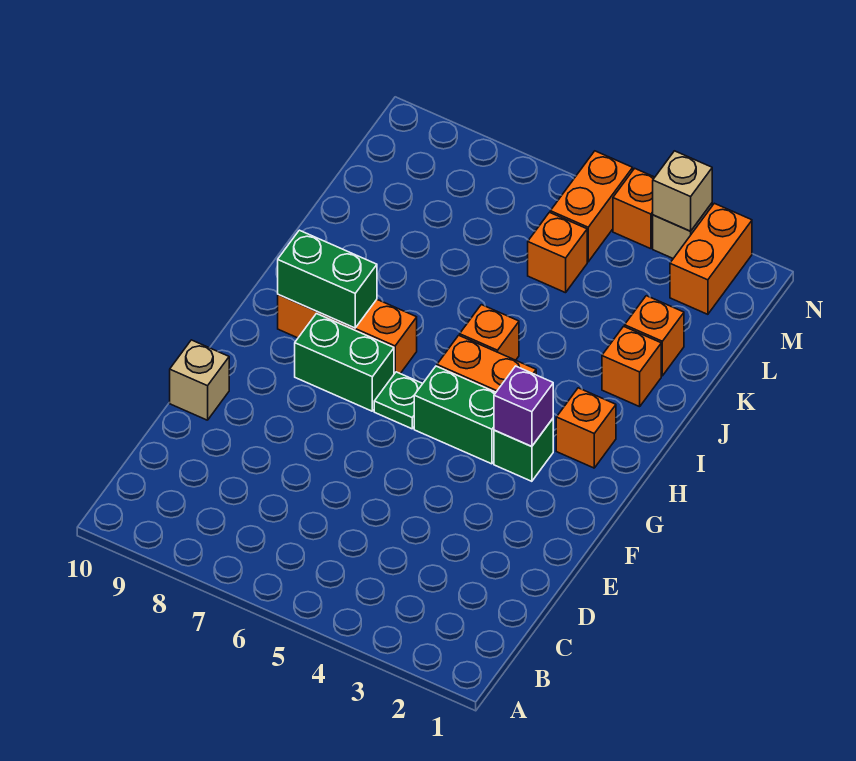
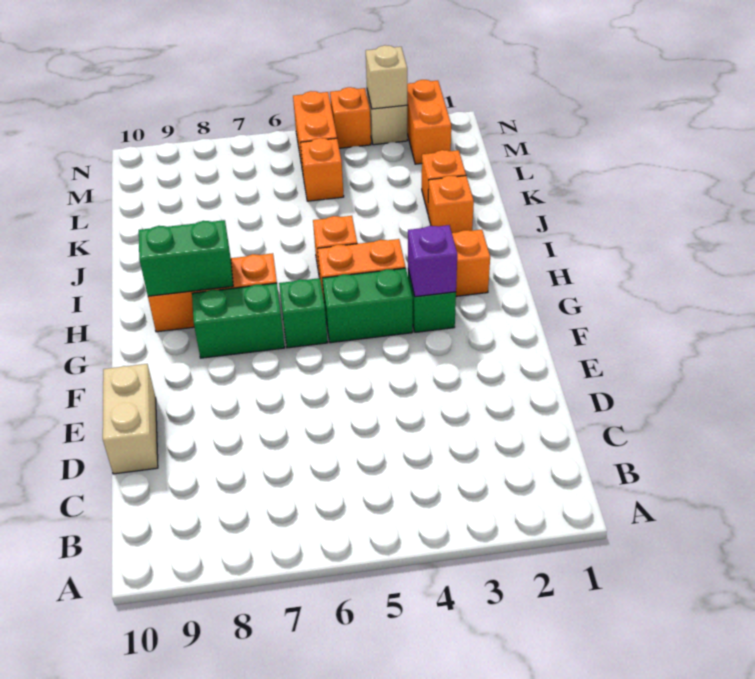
tan brick E10 level 1 -> tan brick D10:E10 level 1
green plate G6 level 1 -> green brick G6 level 1

